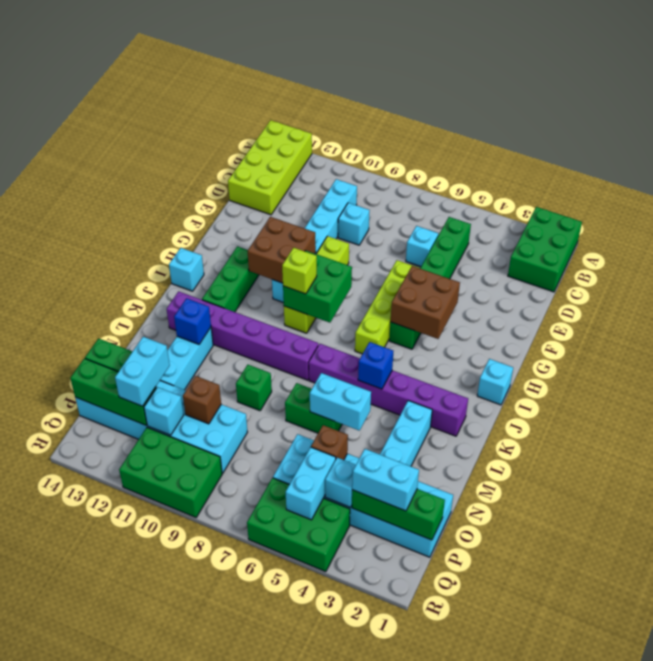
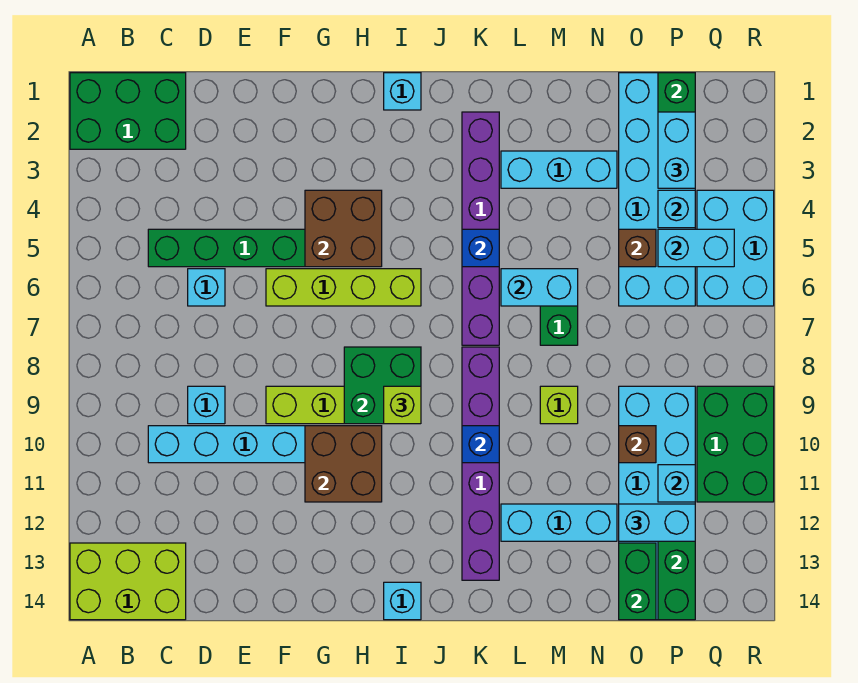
lime brick A13:D14 level 1 -> lime brick A13:C14 level 1
green brick H12:J12 level 1 -> none
blue brick L12 level 2 -> blue brick K10 level 2
cyan brick M5:M6 level 2 -> cyan brick L6:M6 level 2
green brick M9 level 1 -> lime brick M9 level 1
green brick Q4:R6 level 1 -> cyan brick Q4:R6 level 1

